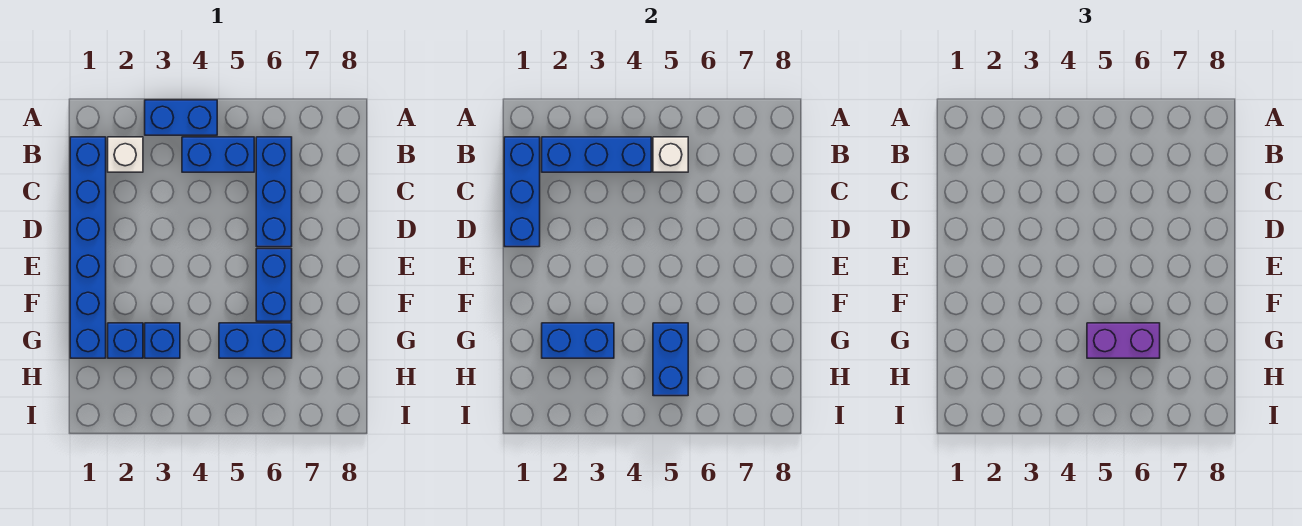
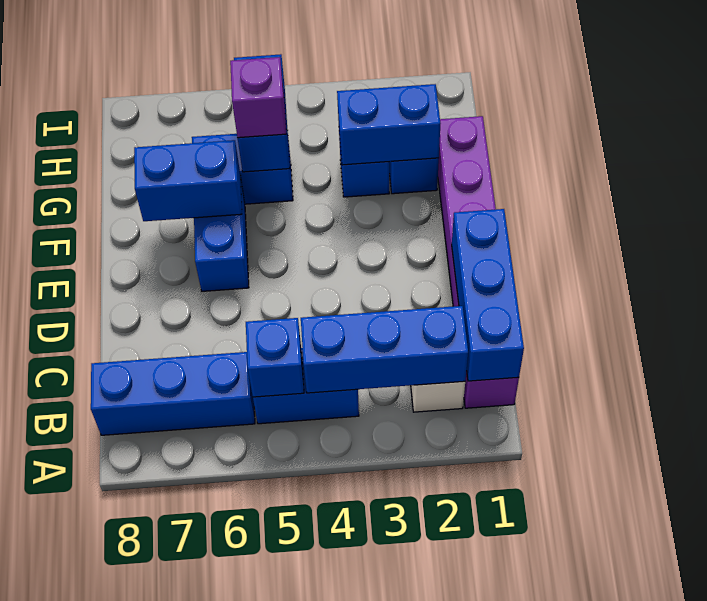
blue brick A3:A4 level 1 -> blue brick F6:F7 level 2
blue brick B1:G1 level 1 -> purple brick B1:G1 level 1
white brick B5 level 2 -> blue brick B5 level 2
blue brick B6:D6 level 1 -> blue brick B6:B8 level 1
purple brick G5:G6 level 3 -> purple brick G5 level 3

